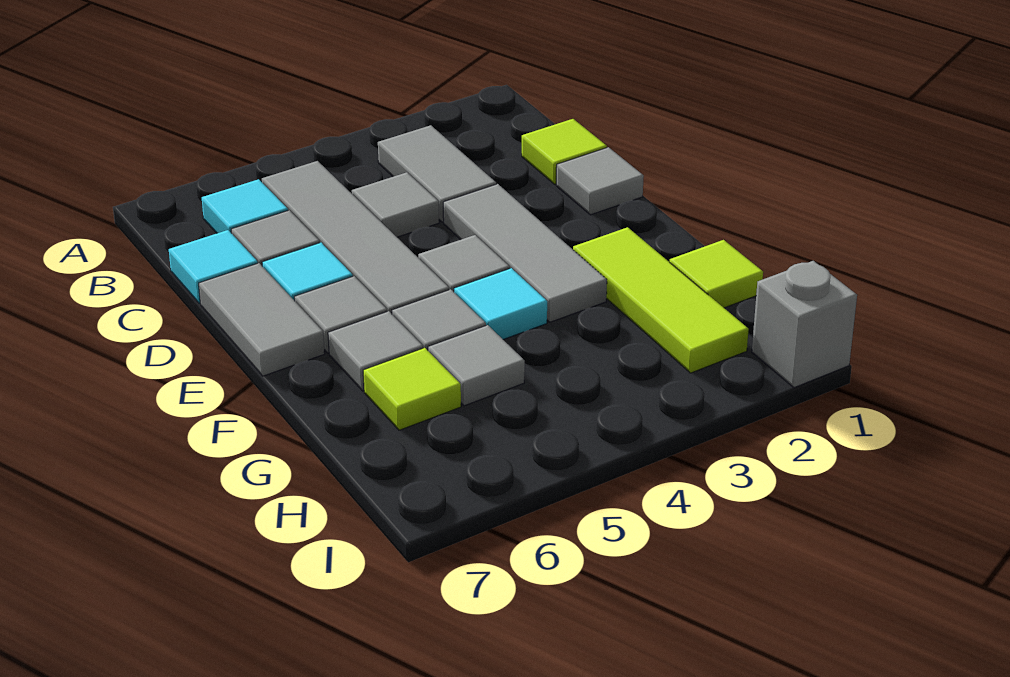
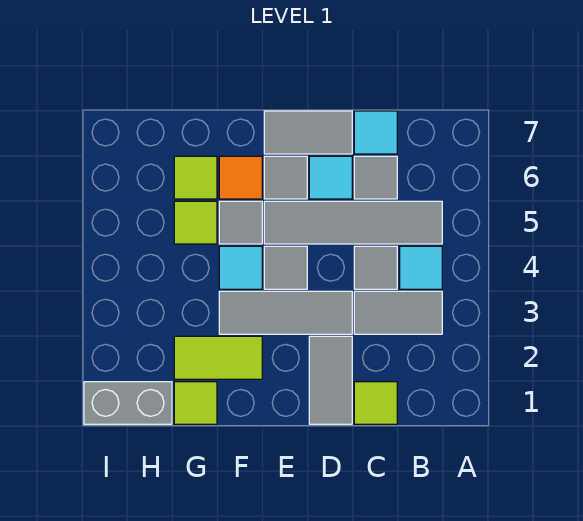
cyan tile B6 level 1 -> cyan tile B4 level 1
grey tile D1 level 1 -> grey tile D1:D2 level 1
lime tile F2:H2 level 1 -> lime tile F2:G2 level 1
grey tile F6 level 1 -> orange tile F6 level 1
grey tile G5 level 1 -> lime tile G5 level 1
grey brick I1 level 1 -> grey brick H1:I1 level 1

